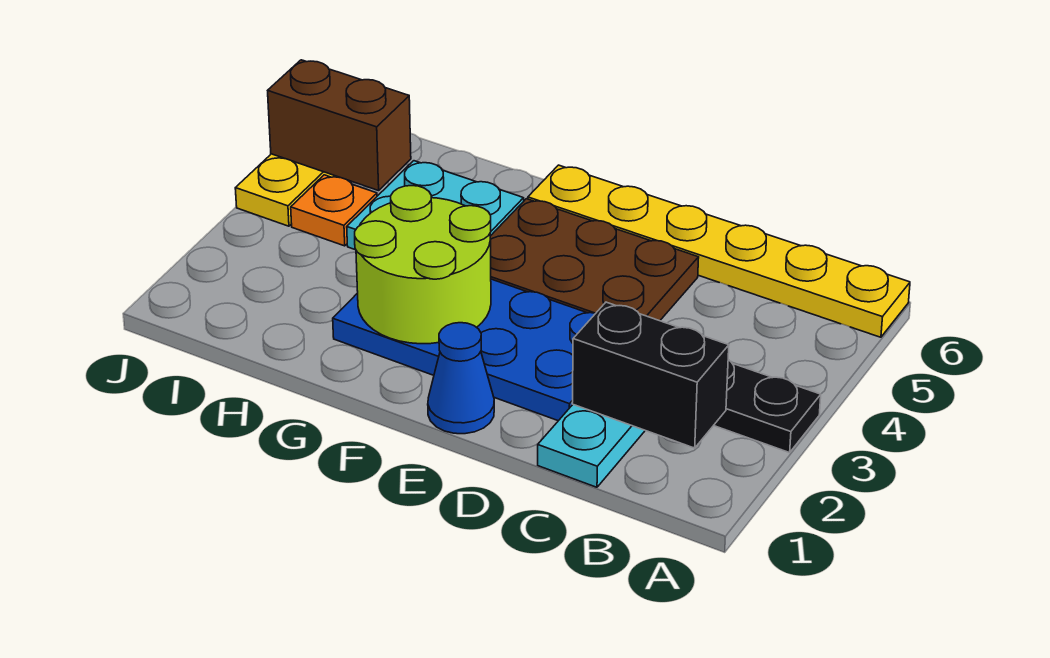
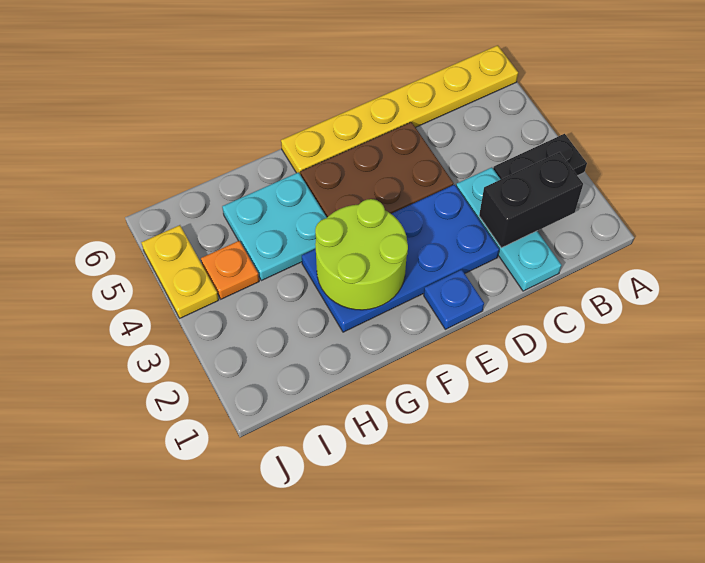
blue cone E1 level 1 -> blue plate E1 level 1
brown brick I5:J5 level 2 -> none

